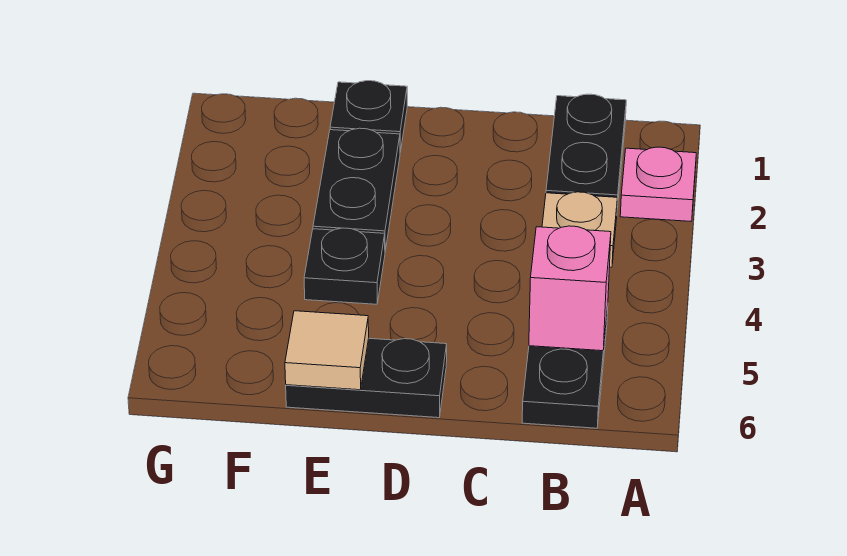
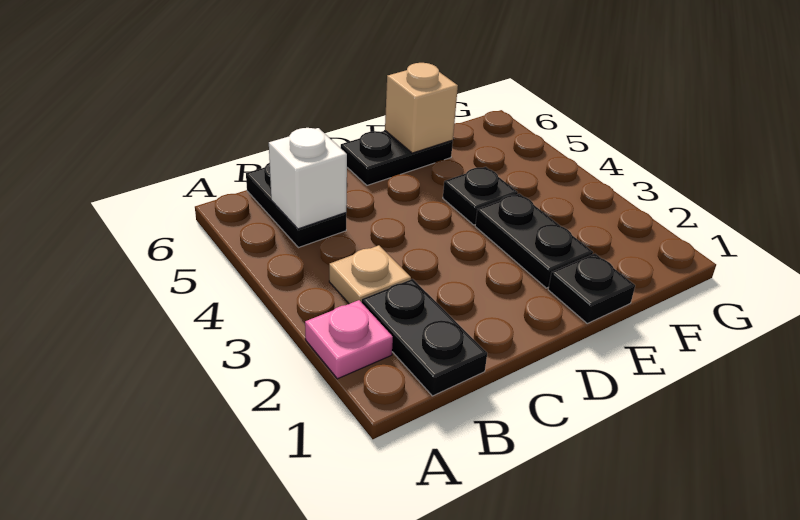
pink brick B5 level 2 -> white brick B5 level 2
tan tile E6 level 2 -> tan brick E6 level 2

